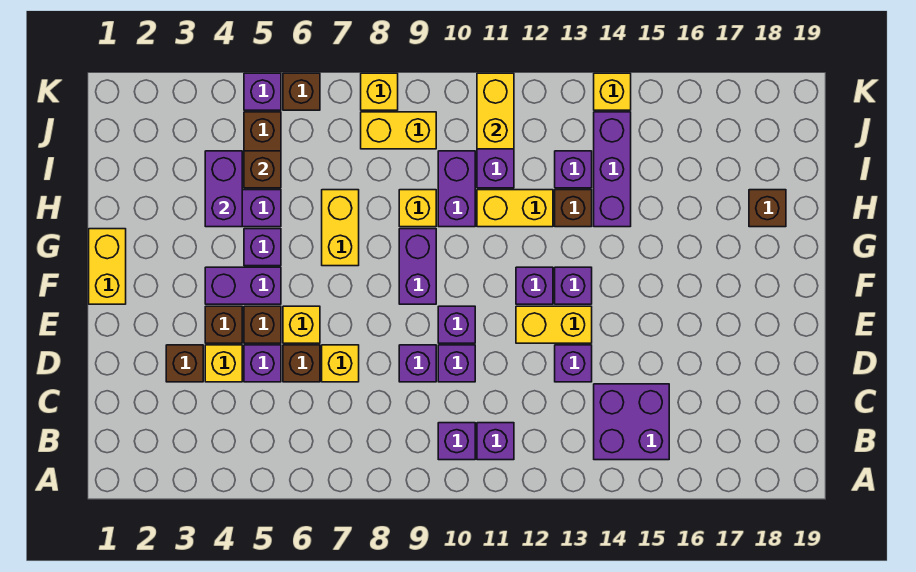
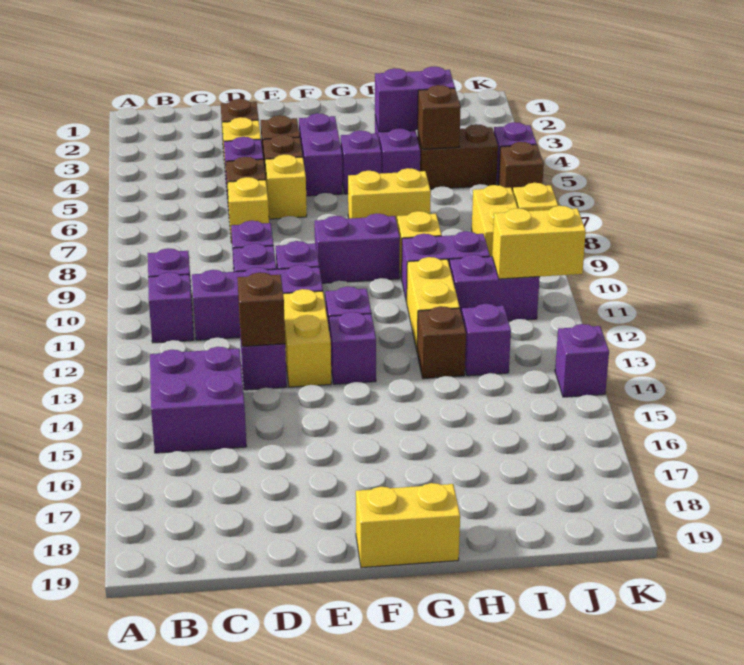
yellow brick F1:G1 level 1 -> yellow brick F19:G19 level 1
purple brick H14:J14 level 1 -> purple brick C11:E11 level 1
brown brick H18 level 1 -> brown brick D13 level 2
yellow brick K14 level 1 -> purple brick K14 level 1

